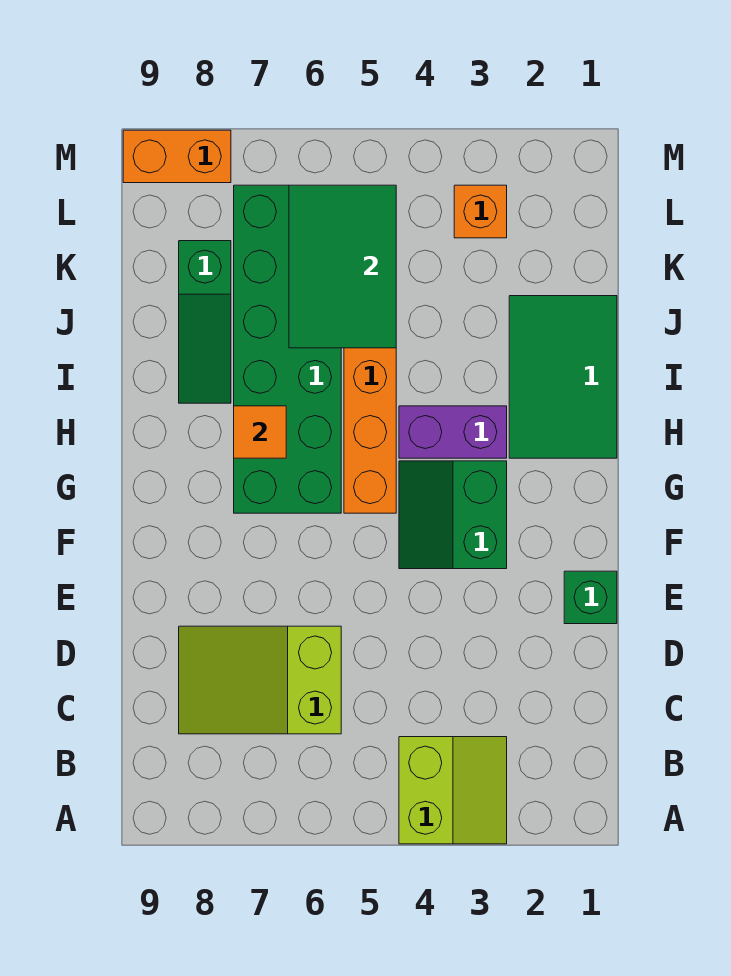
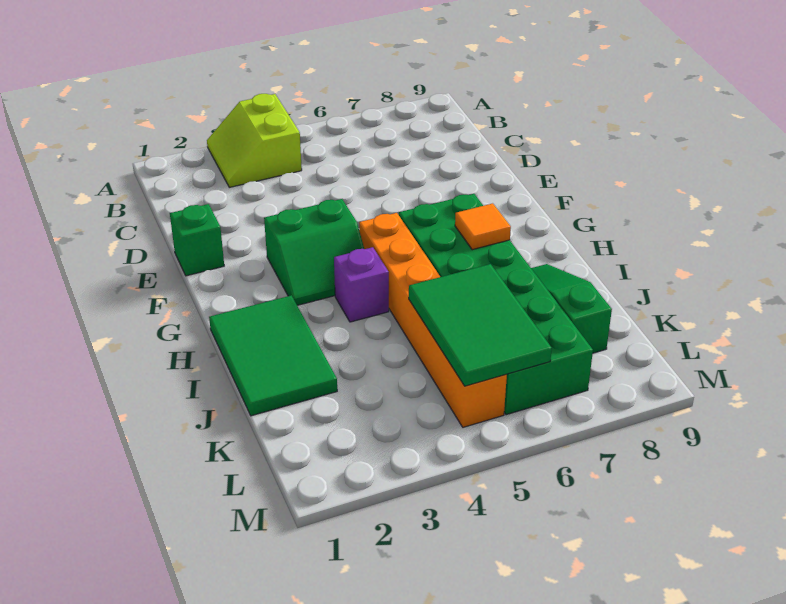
lime slope C6:D8 level 1 top 6 -> none
green slope F3:G4 level 1 top 3 -> green slope F3:G4 level 1 top F
purple brick H3:H4 level 1 -> purple brick H4 level 1
orange brick L3 level 1 -> none
orange brick M8:M9 level 1 -> none

